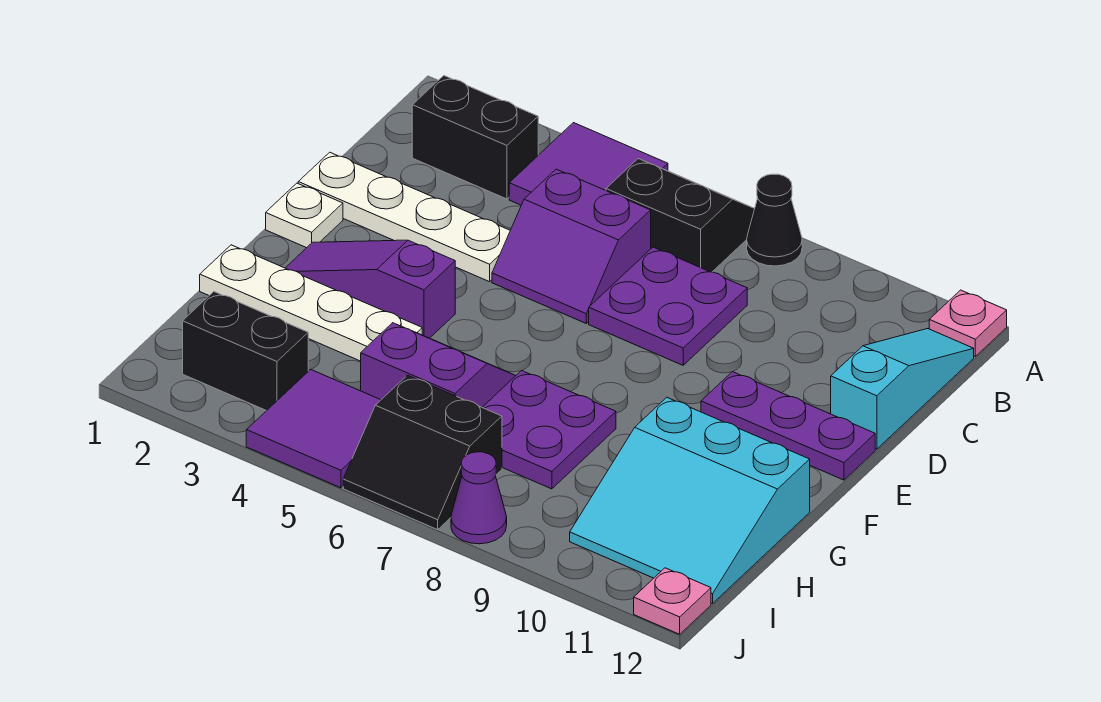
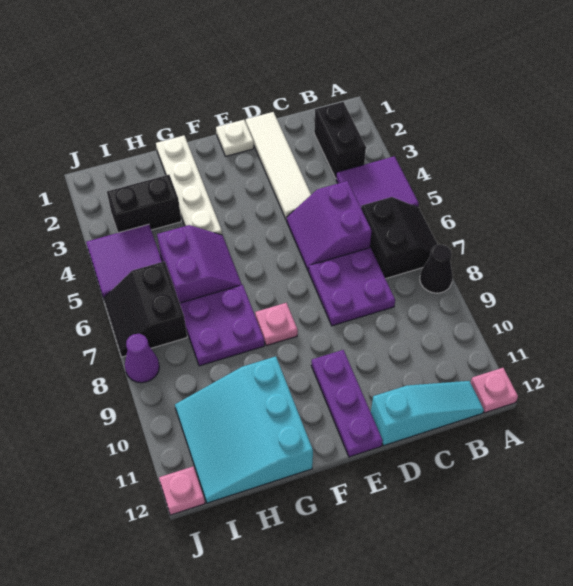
white plate D1:D4 level 1 -> white tile D1:D4 level 1
purple slope F2:F4 level 1 top 4 -> none
none -> pink plate F8 level 1
black brick I2:I3 level 1 -> black brick H3:I3 level 1

